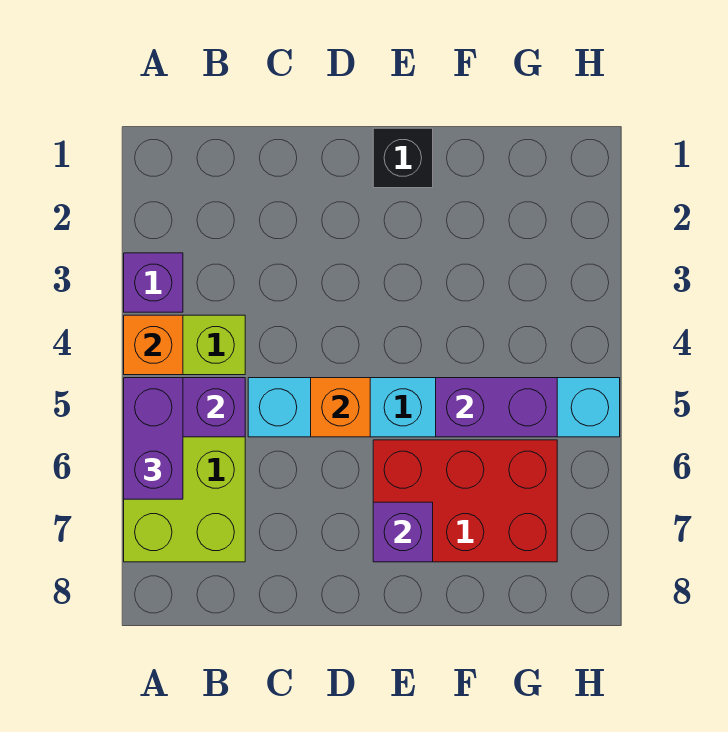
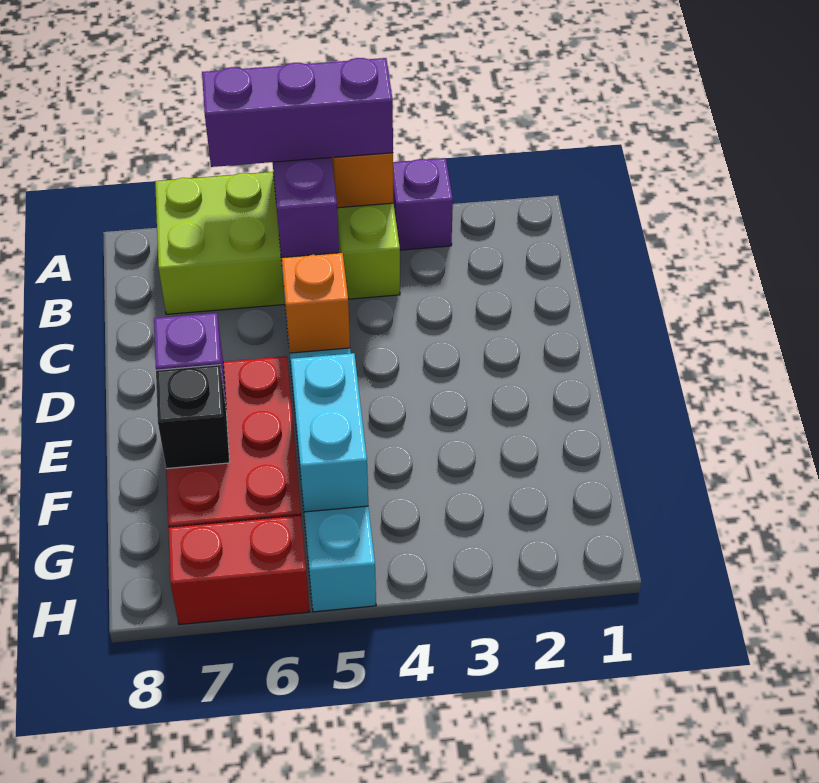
purple brick A5:A6 level 3 -> purple brick A4:A6 level 3
black brick E1 level 1 -> black brick F7 level 2
purple brick F5:G5 level 2 -> cyan brick F5:G5 level 2
none -> red brick H6:H7 level 1

